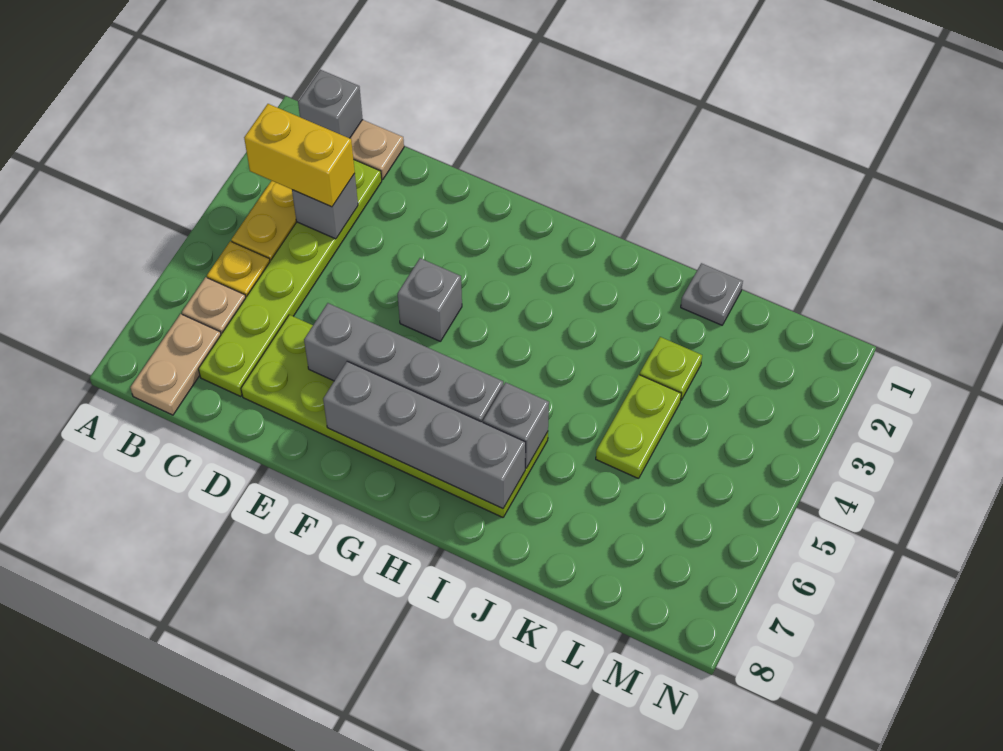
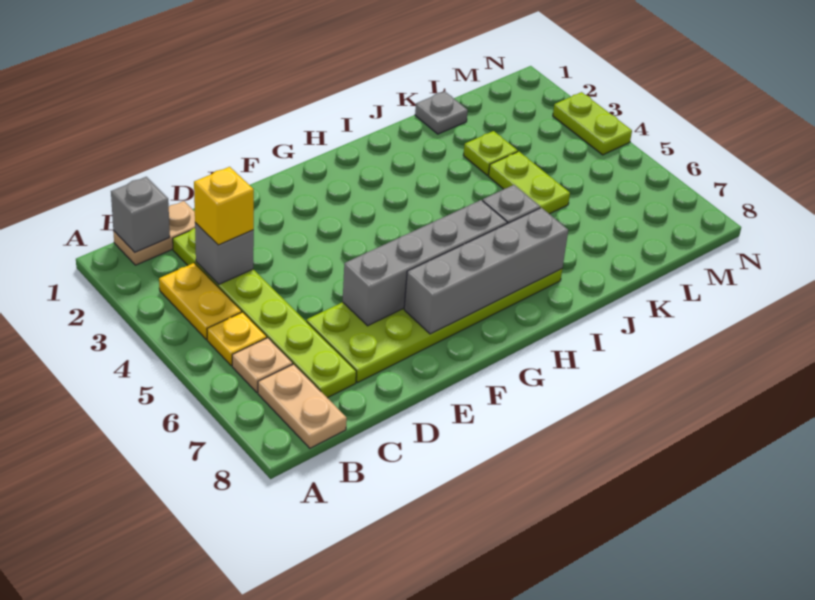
yellow brick B3:C3 level 3 -> yellow brick C3 level 3
grey brick F4 level 1 -> none
none -> lime plate N3:N4 level 1

